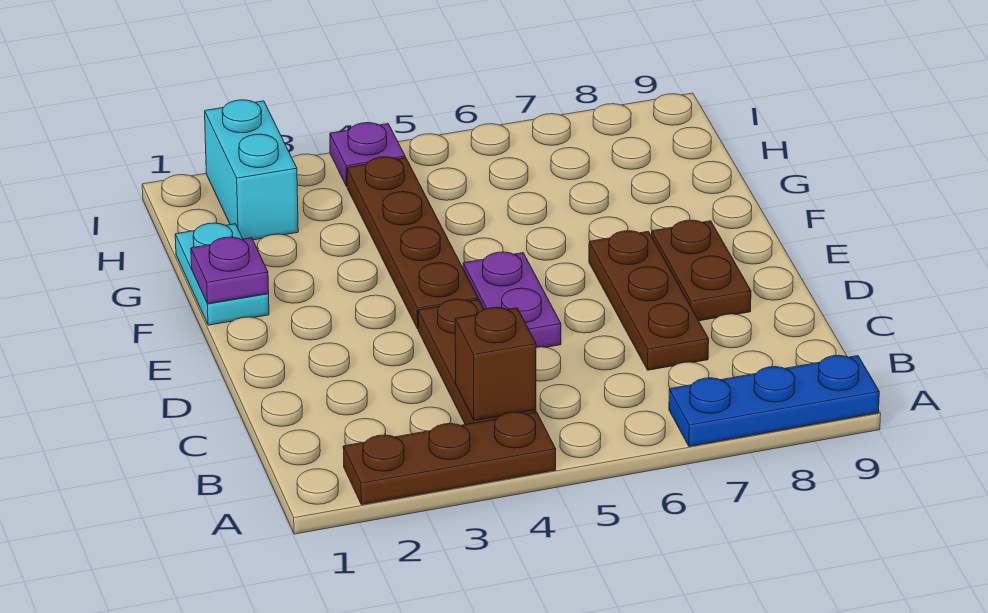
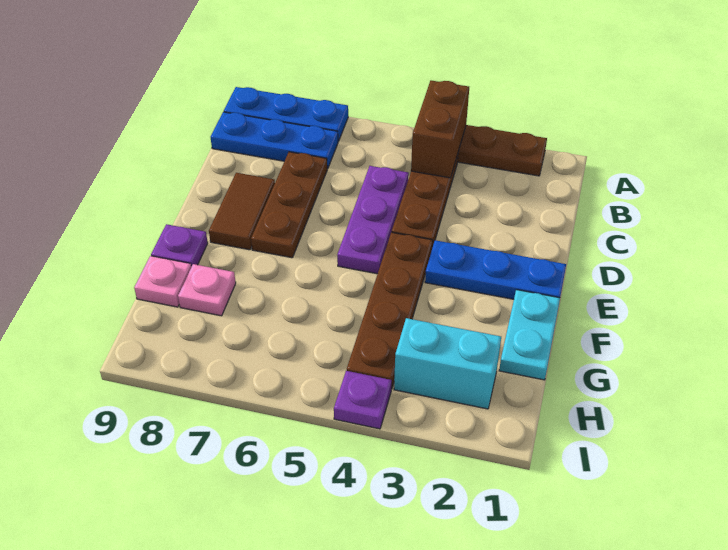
brown brick B4 level 2 -> brown brick A4:B4 level 2
none -> blue plate B7:B9 level 1
purple plate D5:E5 level 1 -> purple plate C5:E5 level 1
brown plate D8:E8 level 1 -> brown tile D8:E8 level 1
none -> blue plate E1:E3 level 1
purple plate F1 level 2 -> purple plate F9 level 1
none -> pink plate G8 level 1
none -> pink plate G9 level 1
cyan brick H2:I2 level 1 -> cyan brick H2:H3 level 1

